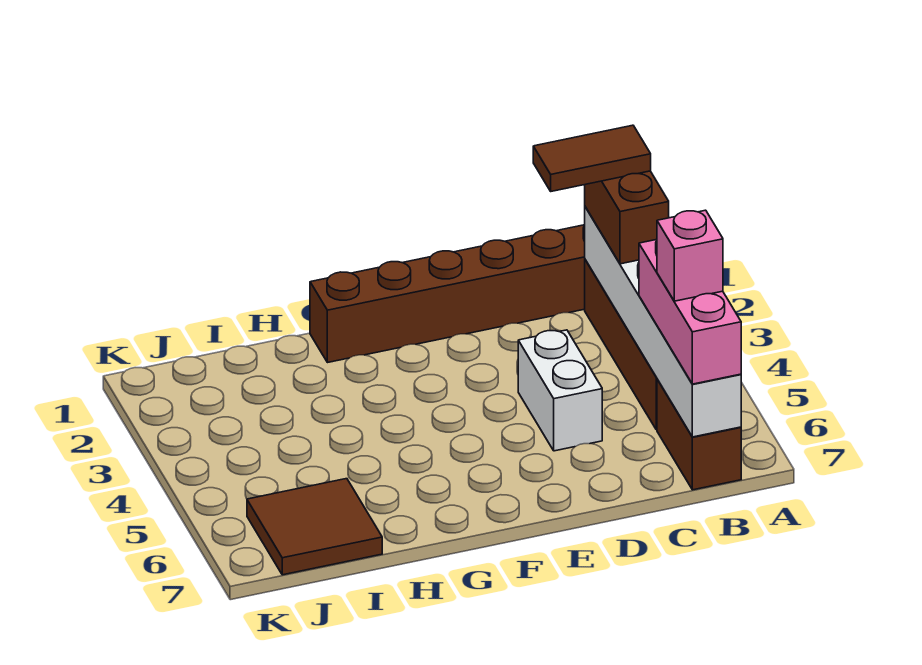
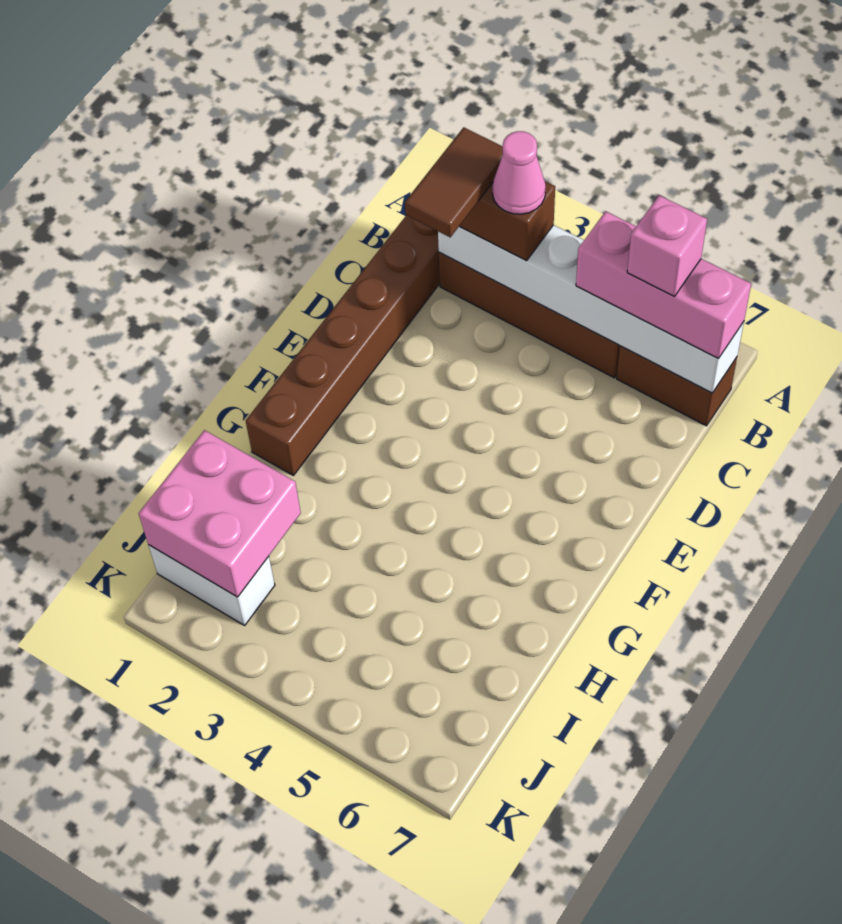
none -> pink cone B3 level 4
white brick D4:D5 level 1 -> white brick J1:J2 level 1
none -> pink brick I1:J2 level 2
brown tile I6:J7 level 1 -> none

